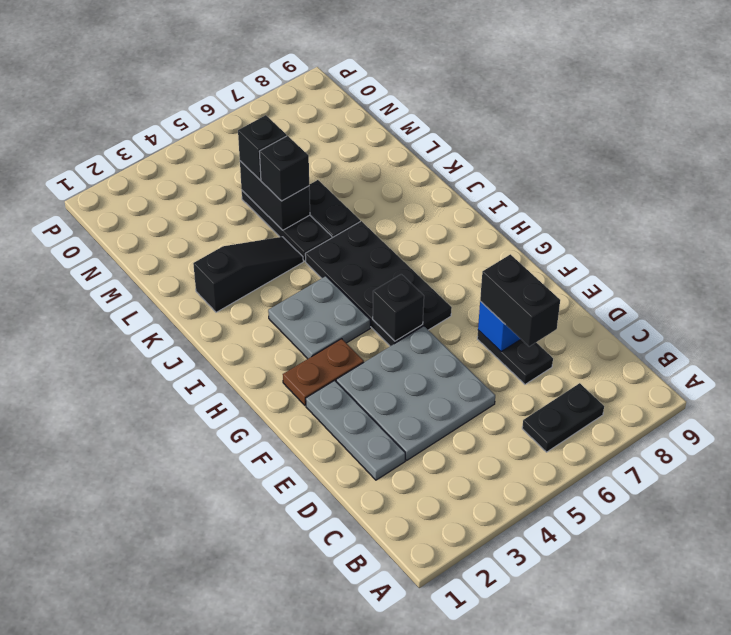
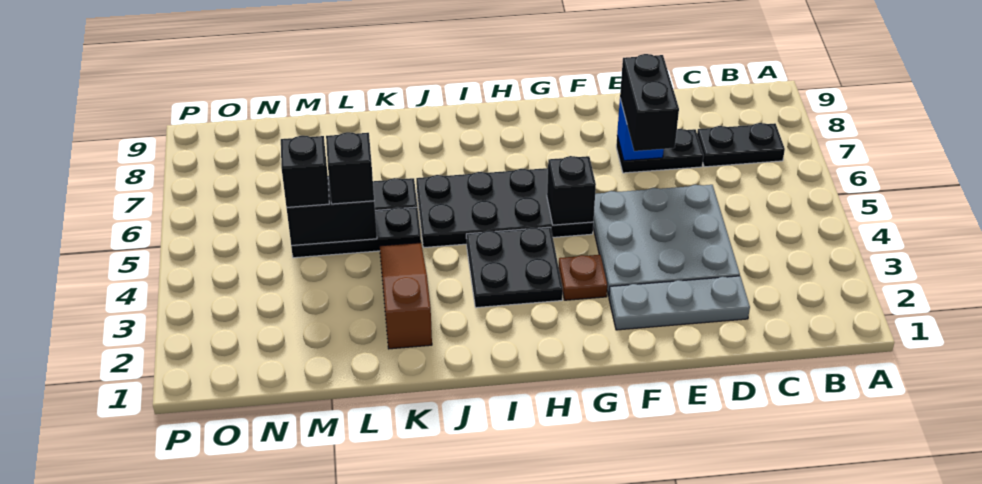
black plate B6:B7 level 1 -> black plate B7:C7 level 1
black brick D7:E7 level 3 -> black brick E6:E7 level 3
brown plate G2:G3 level 1 -> brown plate G3 level 1
grey plate H3:I4 level 1 -> black plate H3:I4 level 1
black slope K2:K4 level 1 top 2 -> brown slope K2:K4 level 1 top 2

